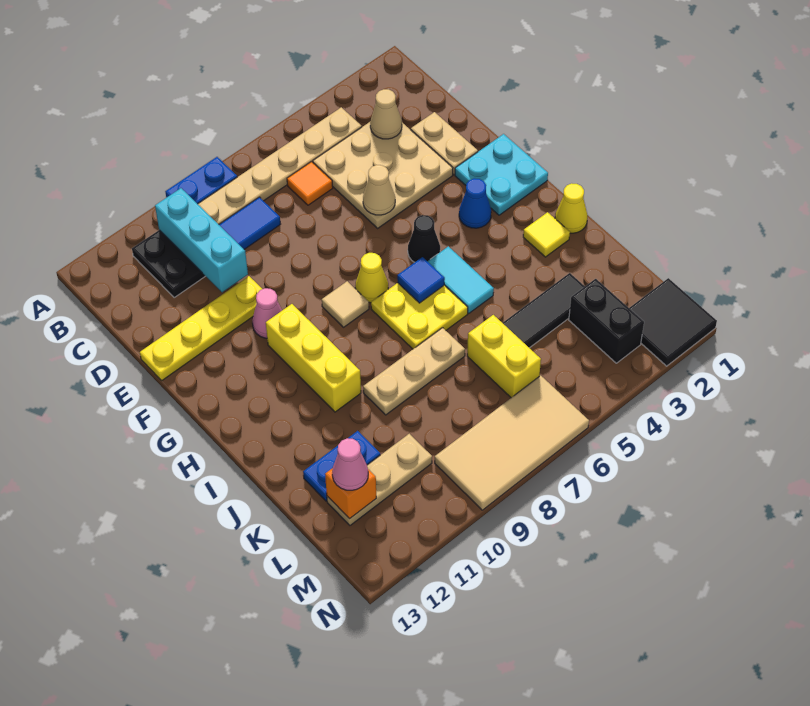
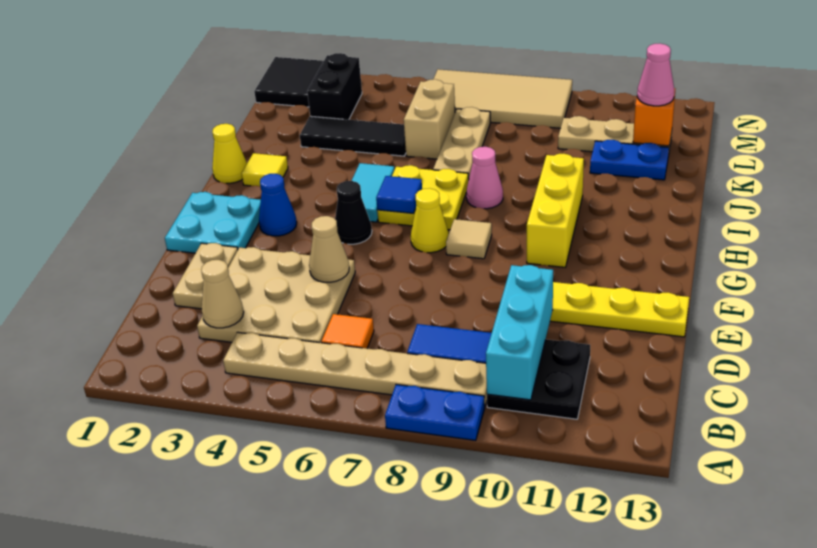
pink cone F10 level 1 -> pink cone I8 level 1
tan plate J7:J9 level 1 -> tan plate J7:L7 level 1
yellow brick K6:L6 level 1 -> tan brick K6:L6 level 1

